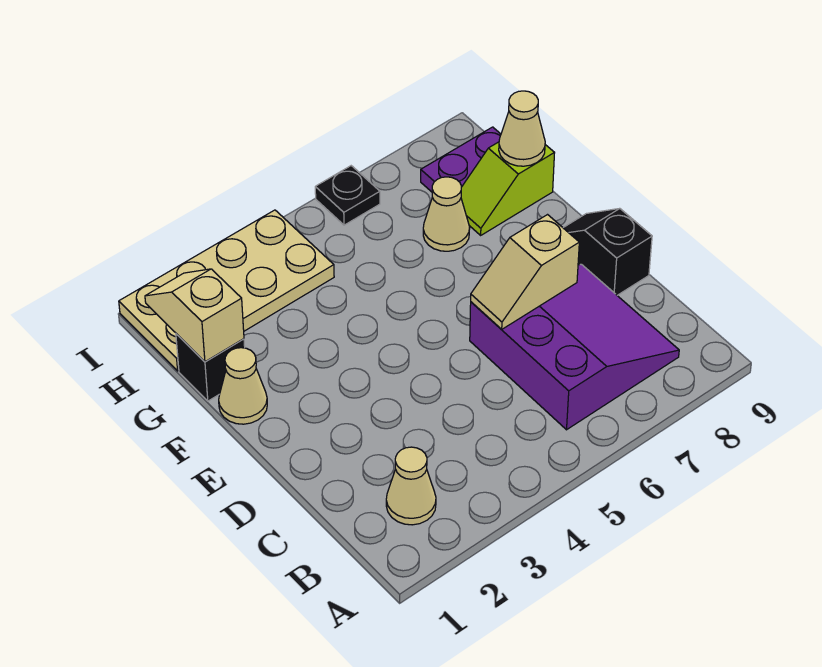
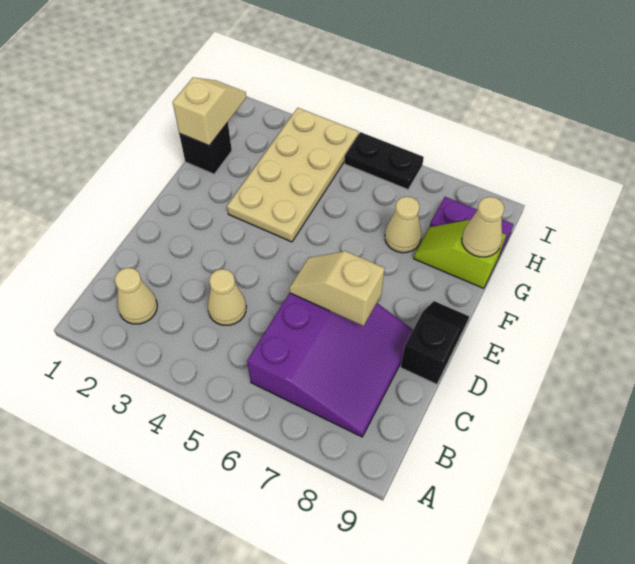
tan cone F1 level 1 -> tan cone C4 level 1
tan plate H1:I4 level 1 -> tan plate F3:I4 level 1
black plate I6 level 1 -> black plate I5:I6 level 1

